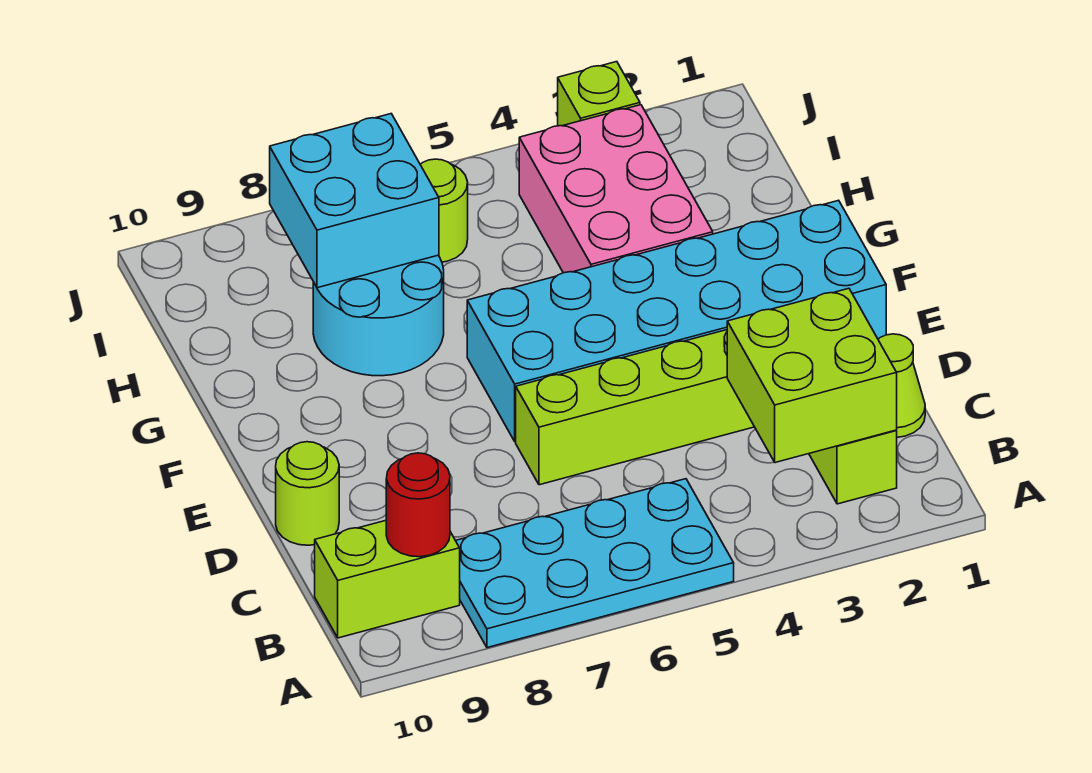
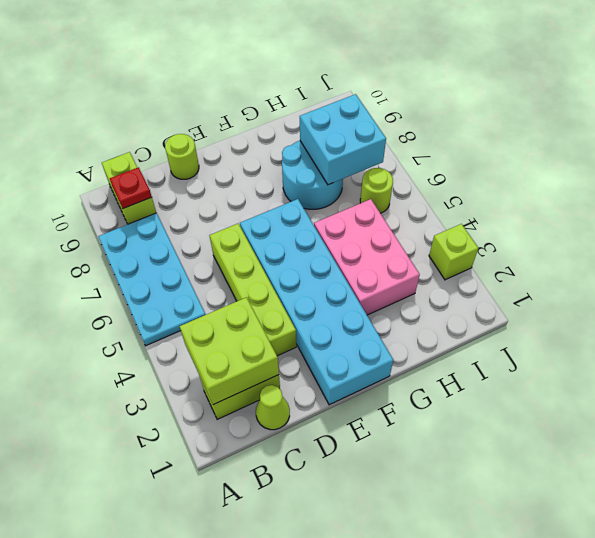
red round brick B9 level 2 -> red plate B9 level 2
pink brick G3:I4 level 1 -> pink brick G3:H5 level 1

